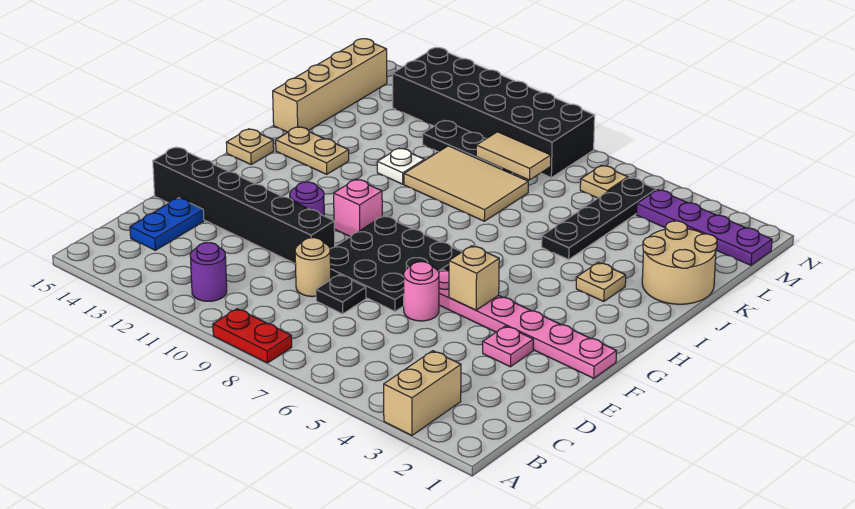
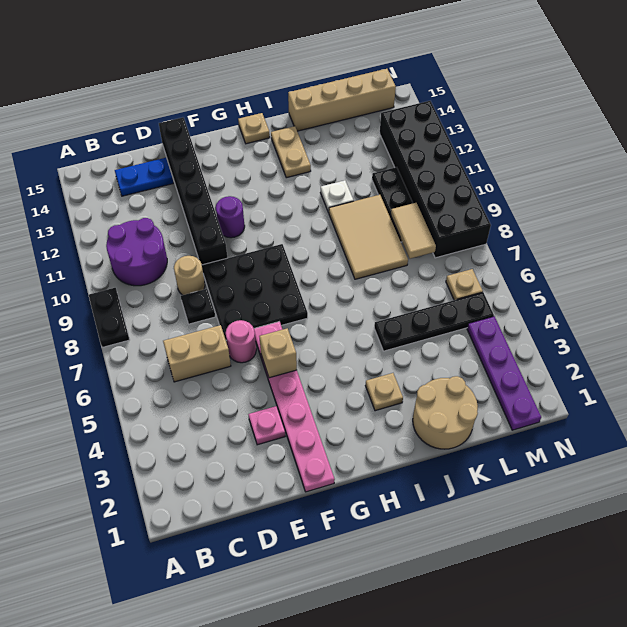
tan brick A3:B3 level 1 -> tan brick C6:D6 level 1
red plate A8:A9 level 1 -> black plate A8:A9 level 1
purple round brick B11 level 1 -> purple round brick B10:C11 level 1
pink brick G10 level 1 -> none

